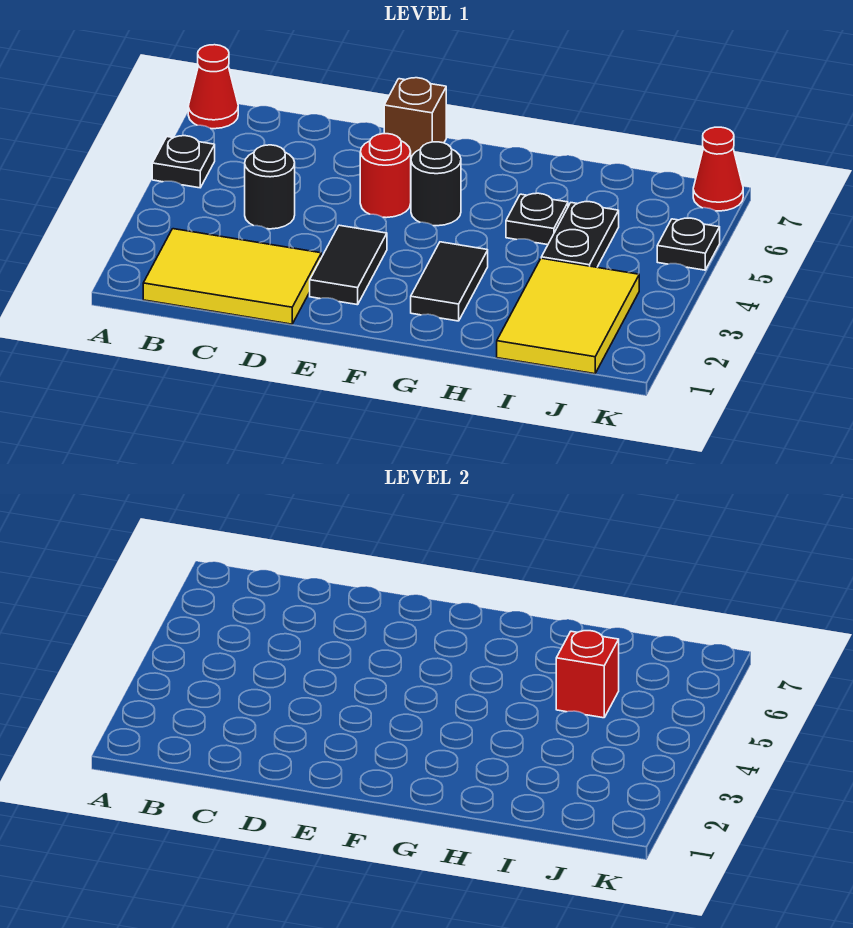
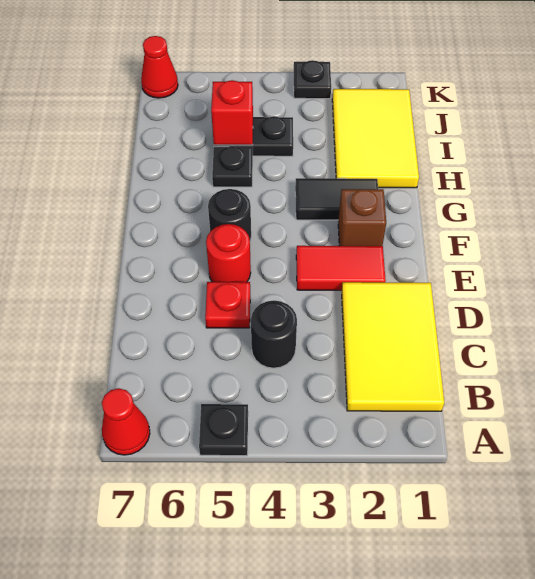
none -> red plate D5 level 1
black tile E2:E3 level 1 -> red tile E2:E3 level 1
brown brick E7 level 1 -> brown brick F2 level 1
yellow tile I1:J3 level 1 -> yellow tile H1:J2 level 1
black plate K5 level 1 -> black plate K3 level 1

